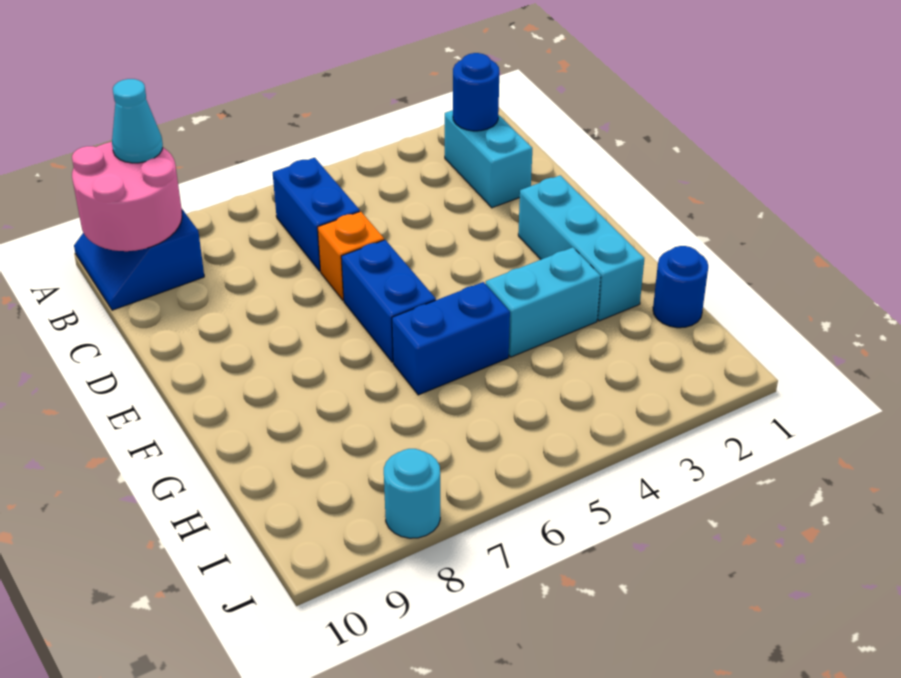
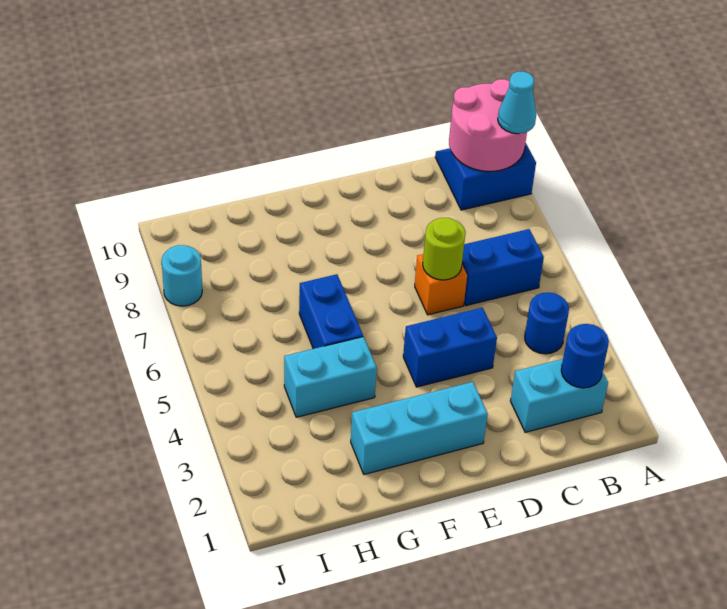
none -> lime round brick D6 level 2
blue brick E6:F6 level 1 -> blue brick D4:E4 level 1
cyan brick G3:G4 level 1 -> cyan brick G4:H4 level 1
blue round brick H1 level 1 -> blue round brick B4 level 1

